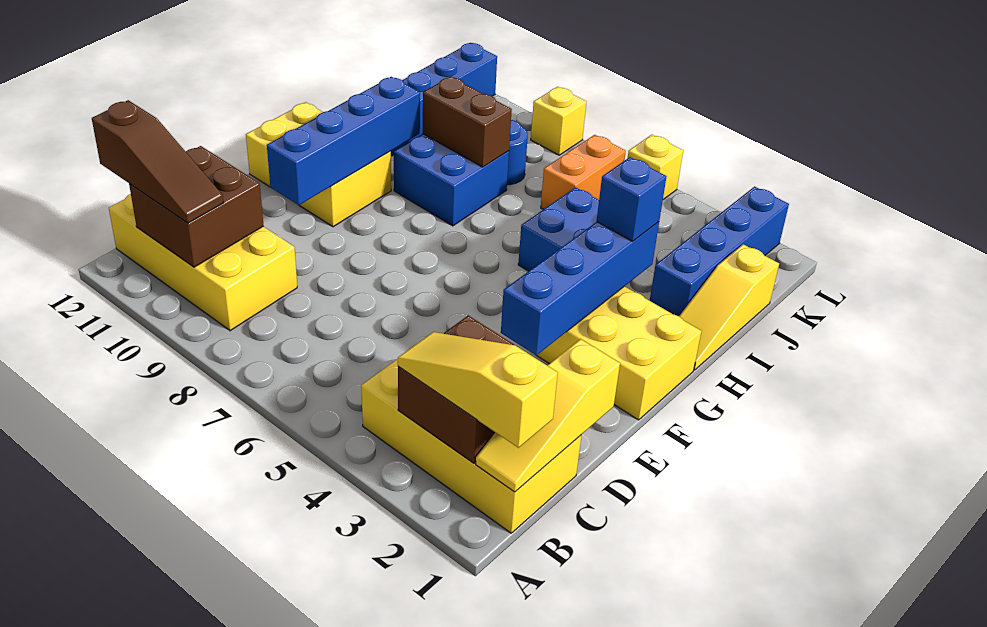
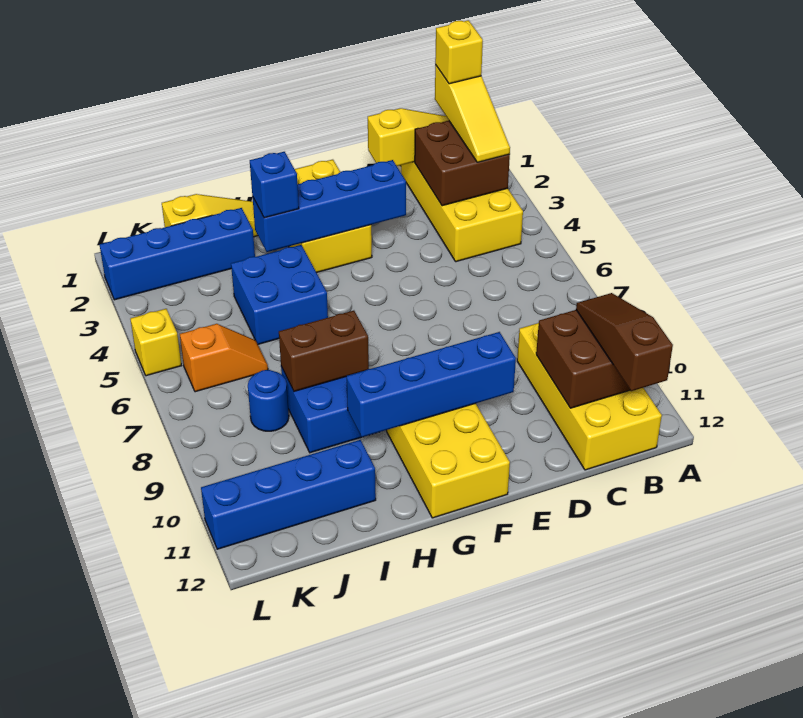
brown brick I8:I9 level 2 -> brown brick H8:I8 level 2
orange brick J6:K6 level 1 -> orange slope J6:K6 level 1 top K
yellow brick L8 level 1 -> yellow brick B1 level 4

